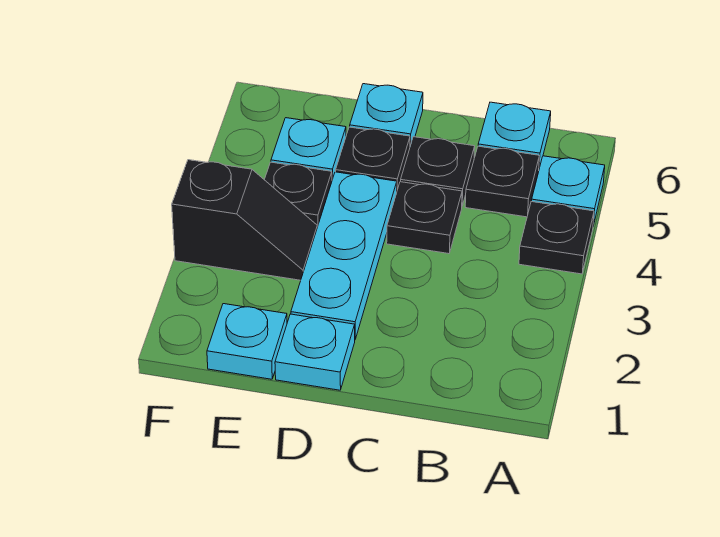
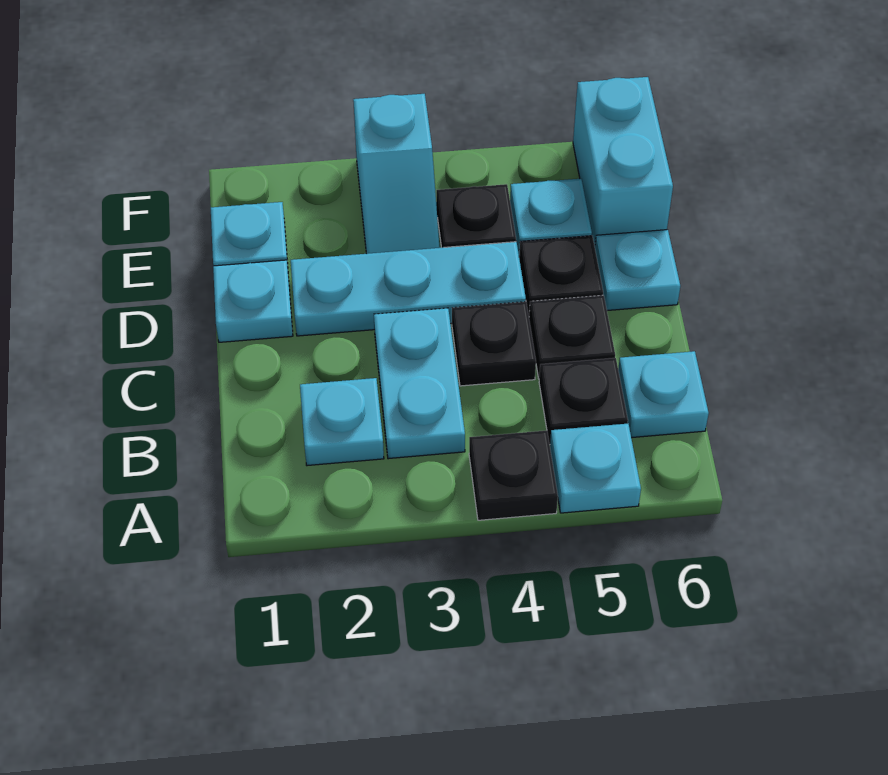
none -> cyan plate B2 level 1
none -> cyan plate B3:C3 level 1
black slope E3:F3 level 1 top F -> cyan slope E3:F3 level 1 top F
none -> cyan brick E6:F6 level 1

